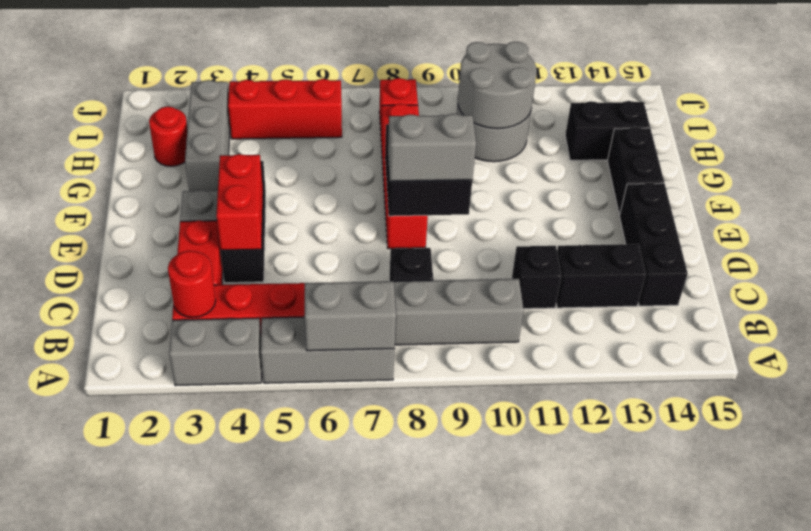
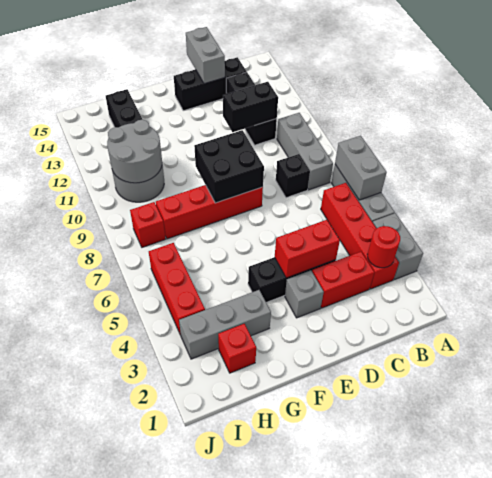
grey brick E8:E9 level 3 -> grey brick D14:D15 level 2
black brick F14:G14 level 1 -> black brick C11:D11 level 2
red round brick H2 level 1 -> red brick H2 level 1

